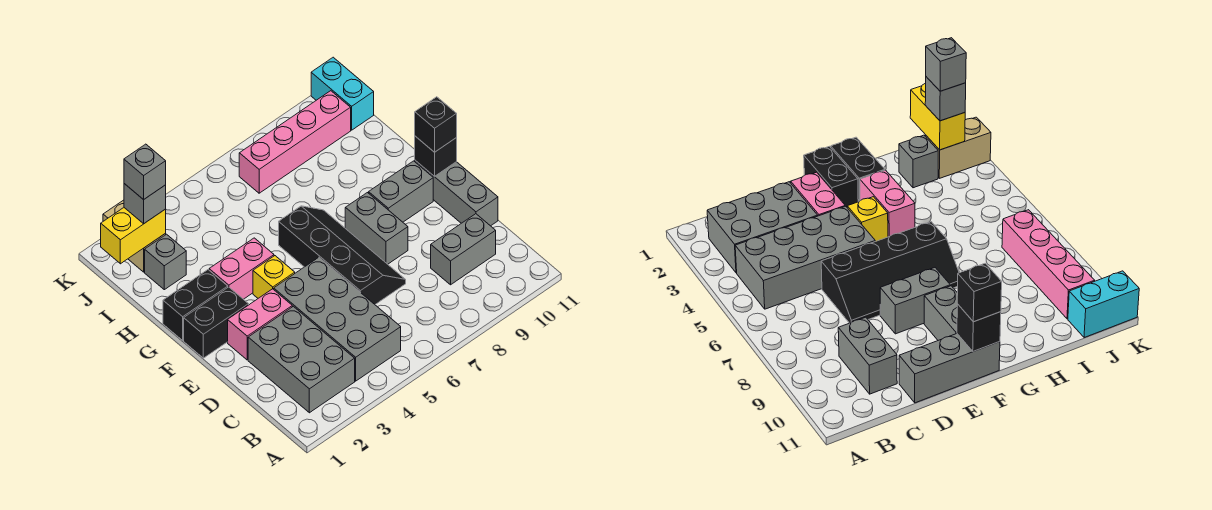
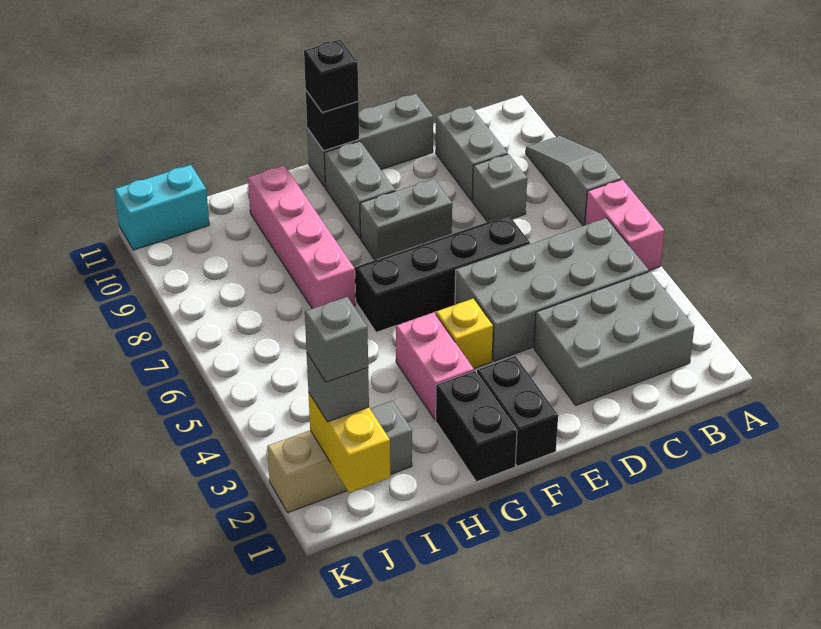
none -> grey slope A7:A9 level 1 top 7
none -> grey brick C8 level 1
pink brick E2:E3 level 1 -> pink brick A5:A6 level 1
pink brick J7:J10 level 1 -> pink brick H7:H10 level 1

